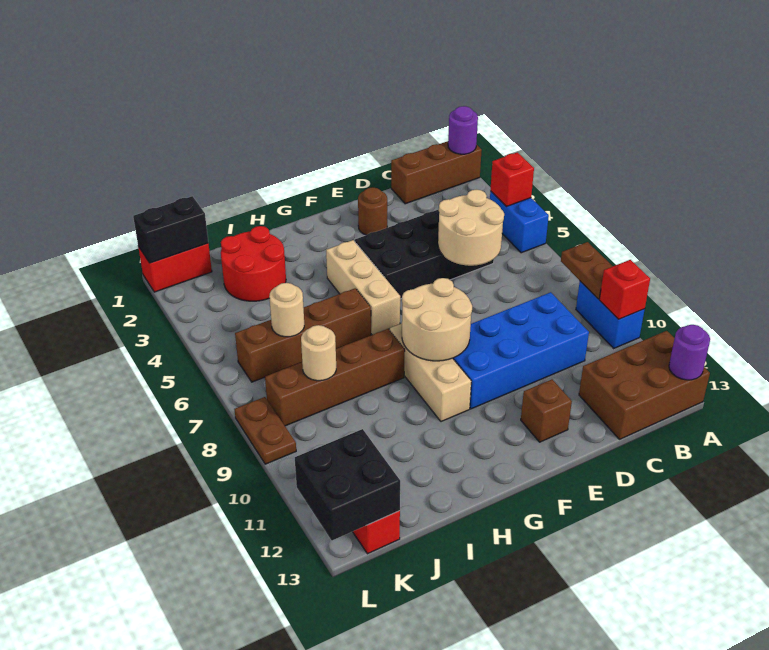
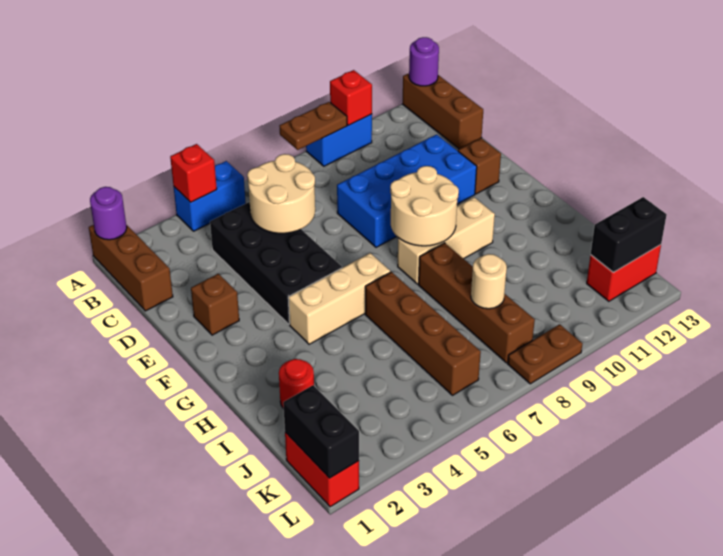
brown brick A12:C13 level 1 -> brown brick A13:C13 level 1
blue brick C9:F10 level 1 -> blue brick D8:E11 level 1
brown round brick E2 level 1 -> brown brick E2 level 1
red round brick I2:J3 level 1 -> red round brick I2 level 1
tan round brick J6 level 2 -> none
black brick K12:L13 level 2 -> black brick K12:K13 level 2

